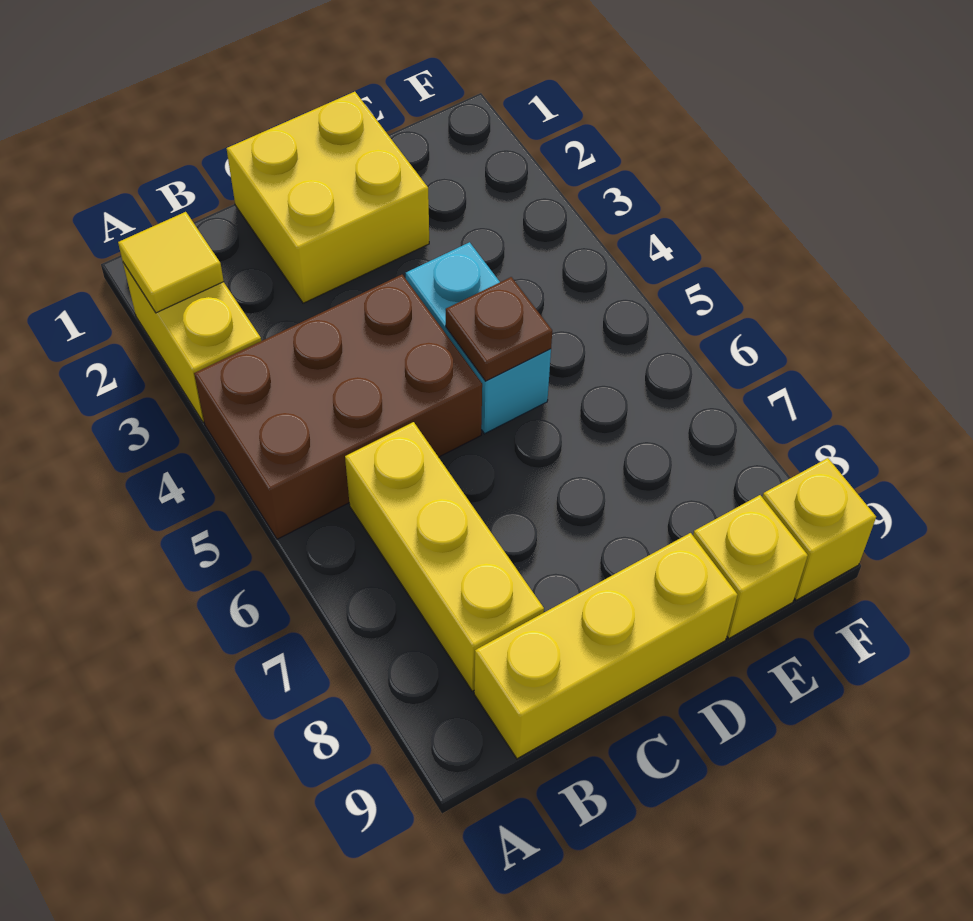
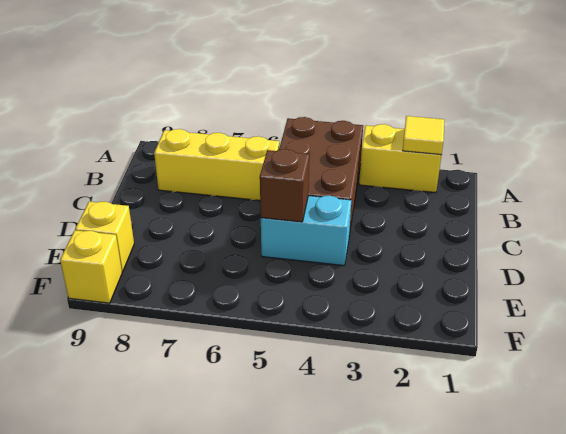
yellow brick B9:D9 level 1 -> none
yellow brick C1:D2 level 1 -> none
brown plate D5 level 2 -> brown brick D5 level 2

